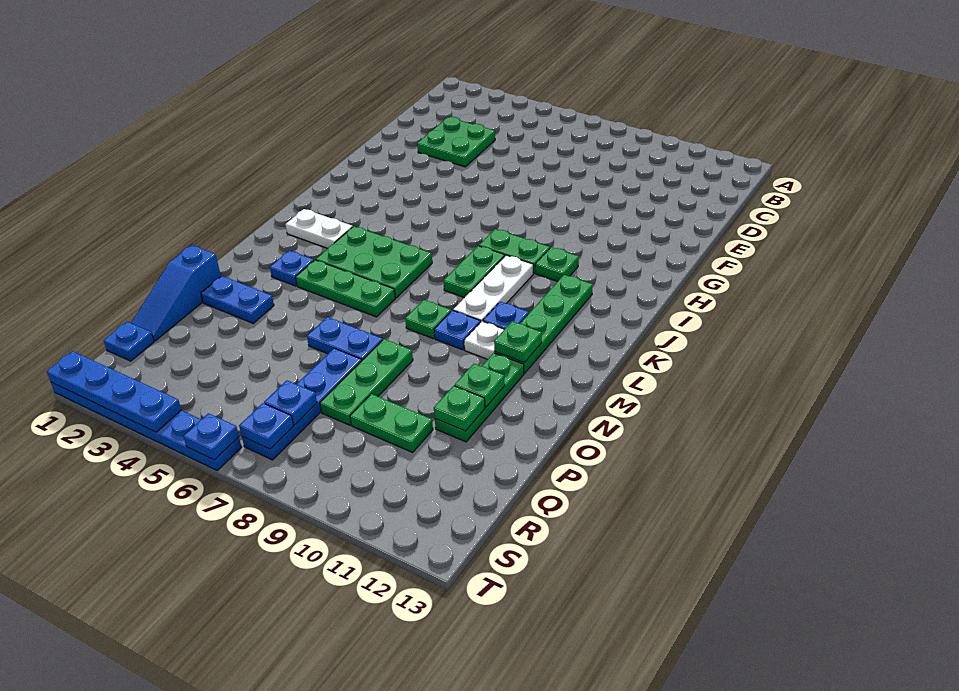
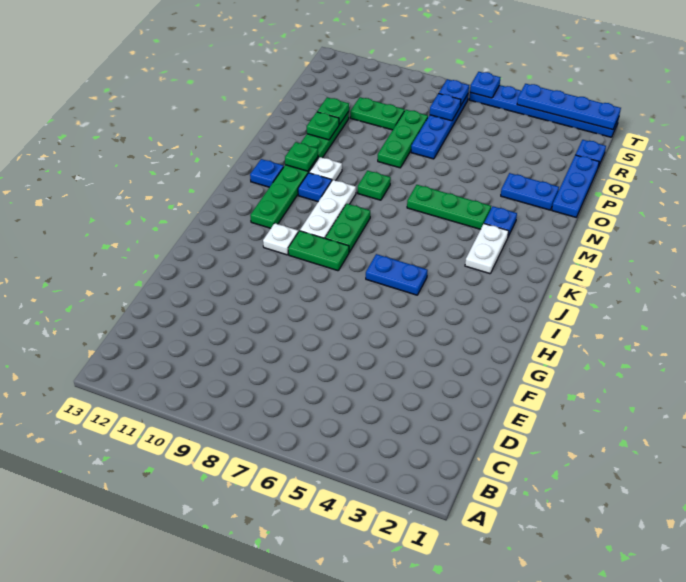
green plate D3:E4 level 1 -> none
green plate I10 level 1 -> white plate I10 level 1
white plate K2:K3 level 1 -> white plate K3:L3 level 1
green plate K4:L6 level 1 -> none
blue plate M9 level 1 -> blue plate L12 level 1
blue slope O1:Q1 level 1 top O -> blue plate O1:Q1 level 1
blue plate O6:O7 level 1 -> blue plate I5:I6 level 1

